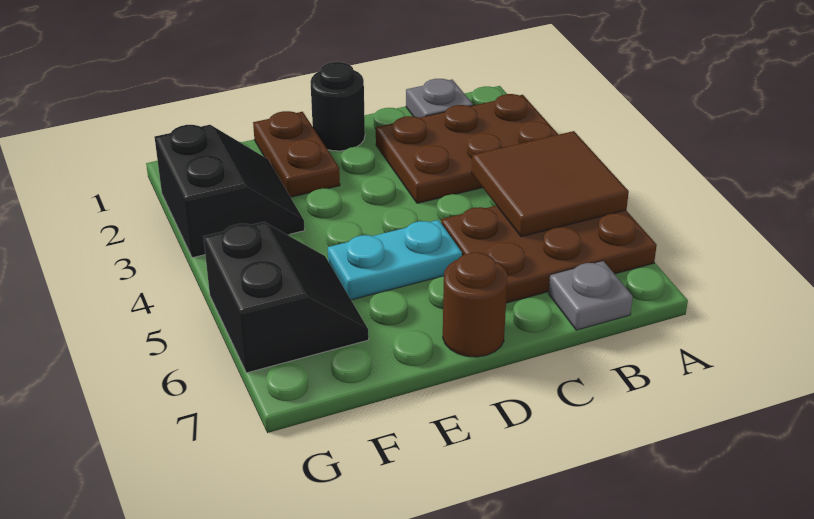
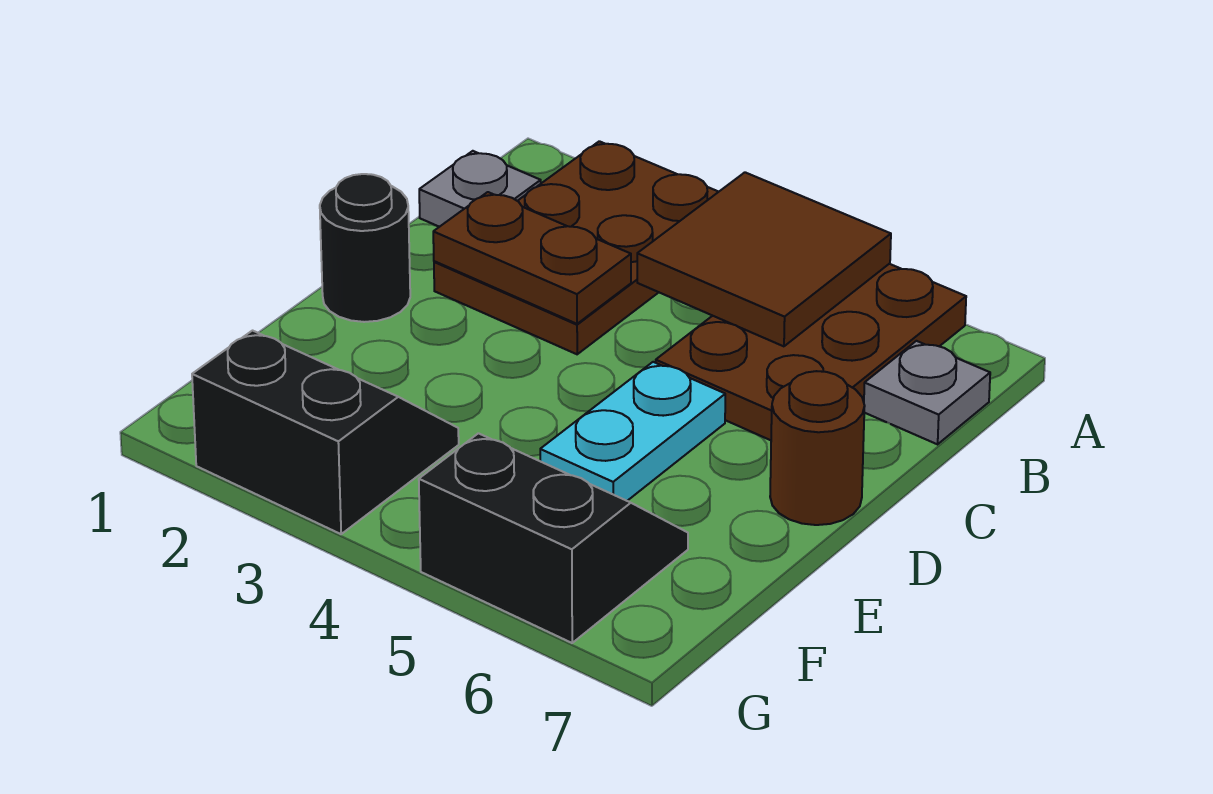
brown plate E1:E2 level 1 -> brown plate C2:C3 level 2

